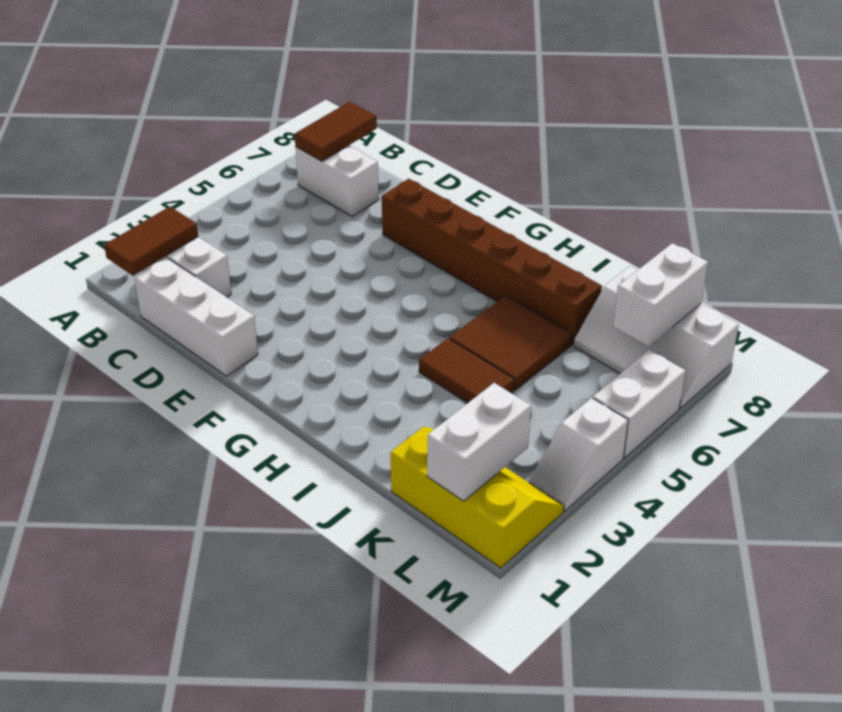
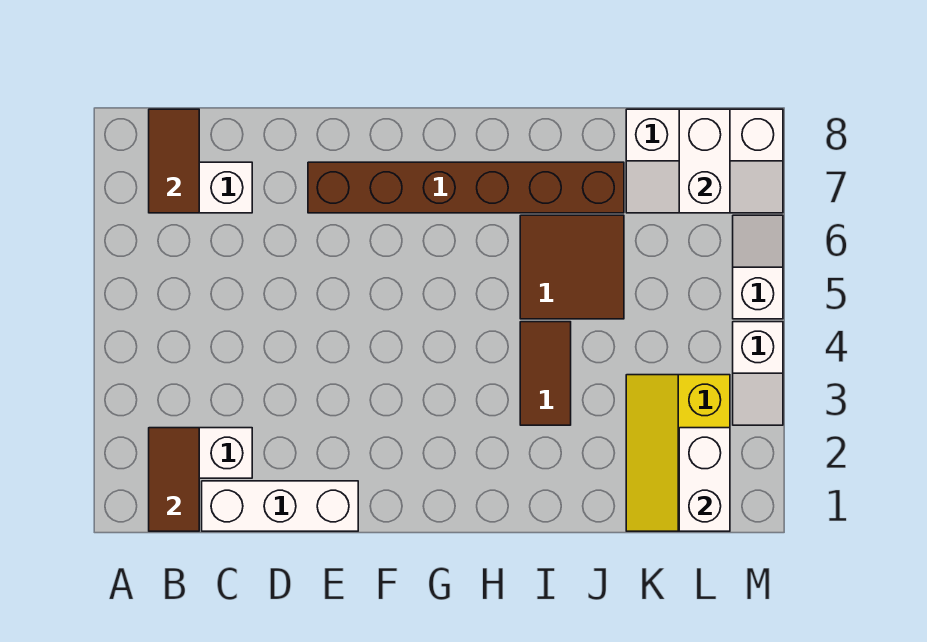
brown tile I4:J4 level 1 -> brown tile I3:I4 level 1
yellow slope K1:M2 level 1 top 1 -> yellow slope K1:L3 level 1 top L
white brick M5:M6 level 1 -> white slope M5:M6 level 1 top 5

